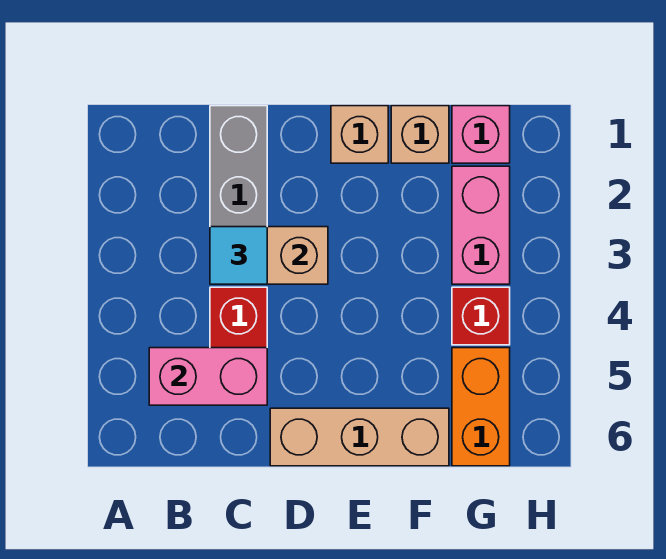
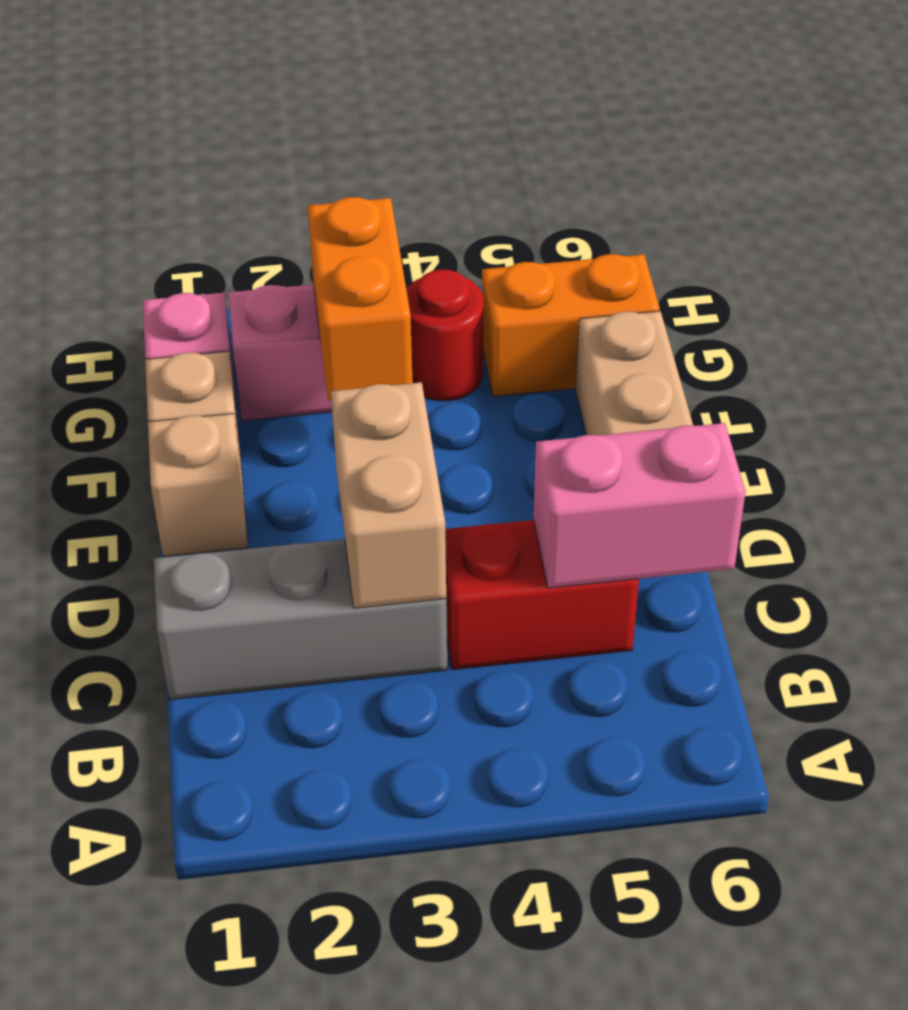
pink brick B5:C5 level 2 -> pink brick C5:C6 level 2
cyan tile C3 level 3 -> none
none -> orange brick F3:G3 level 2
red brick G4 level 1 -> red round brick G4 level 1

